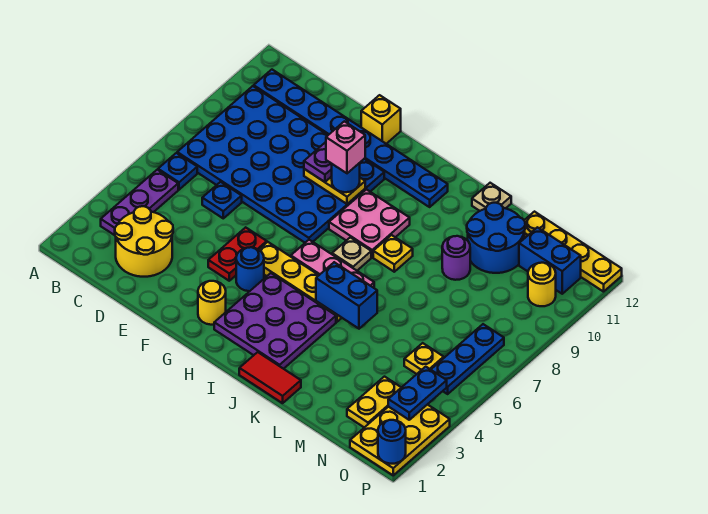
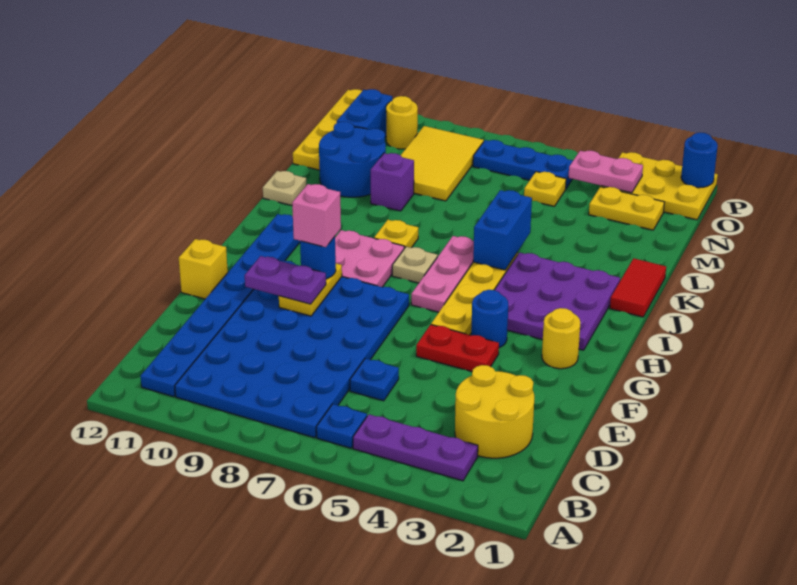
purple round brick L9 level 1 -> purple brick L9 level 1
none -> yellow tile M8:O9 level 1
blue plate O3:O4 level 2 -> pink plate O3:O4 level 2

